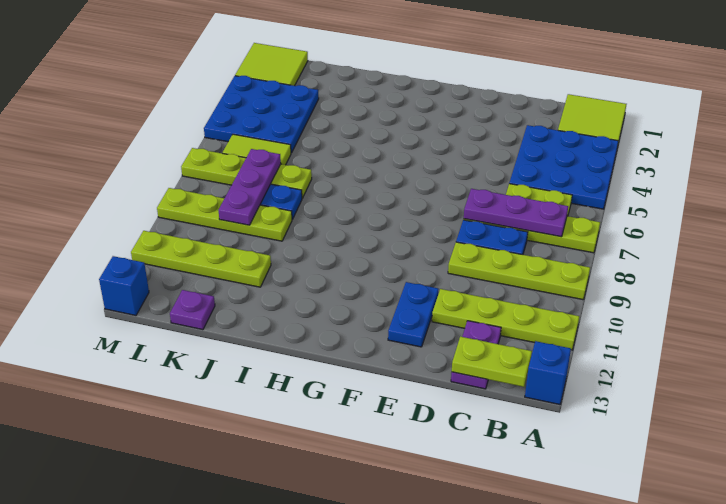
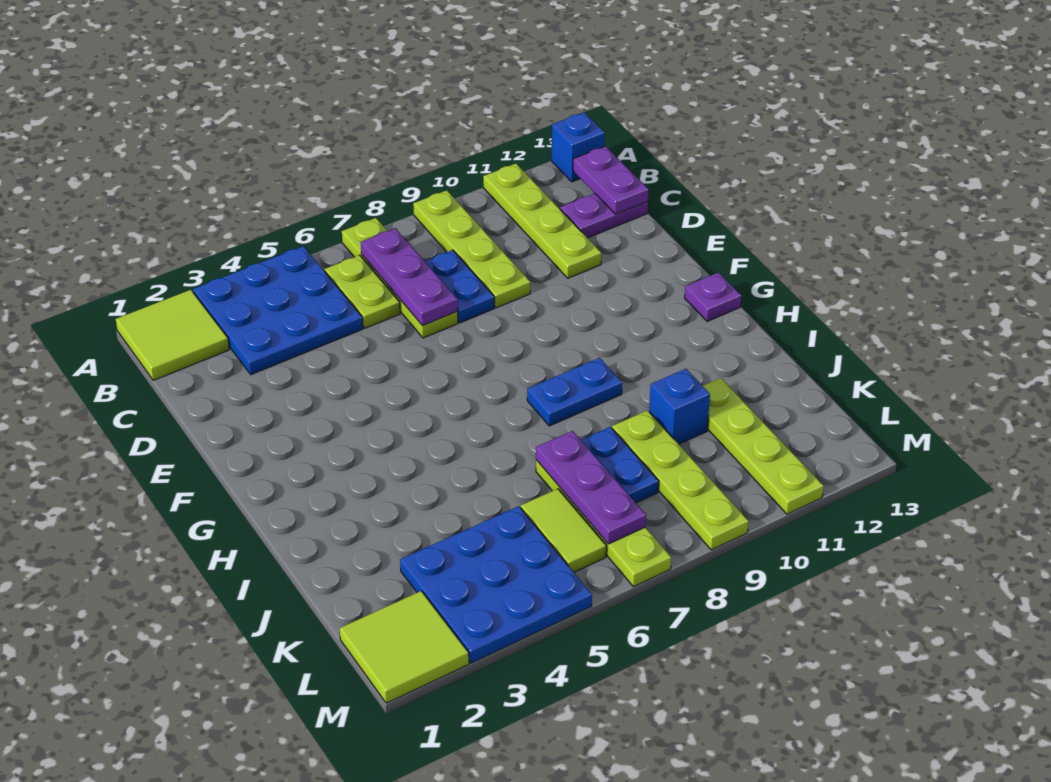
lime plate B13:C13 level 2 -> purple plate B13:C13 level 2
blue plate E11:E12 level 1 -> blue plate H8:H9 level 1
purple plate K7:K9 level 2 -> purple plate J7:L7 level 2
purple plate K13 level 1 -> purple plate G13 level 1
blue brick M13 level 1 -> blue brick J10 level 1

